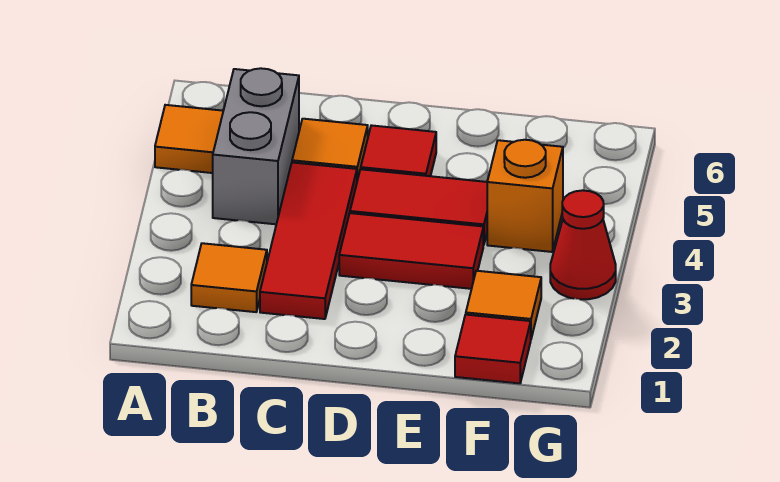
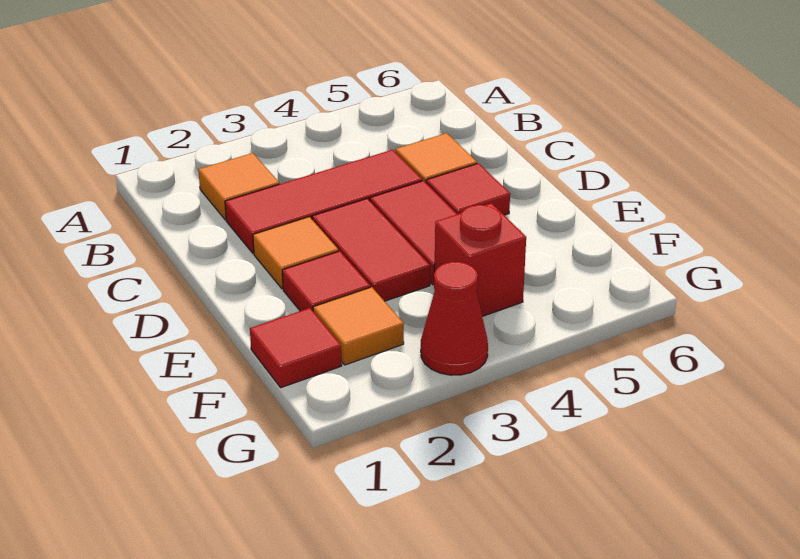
orange tile A5 level 1 -> orange tile D2 level 1
grey brick B4:B5 level 1 -> none
none -> red tile E2 level 1
orange brick F4 level 1 -> red brick F4 level 1

